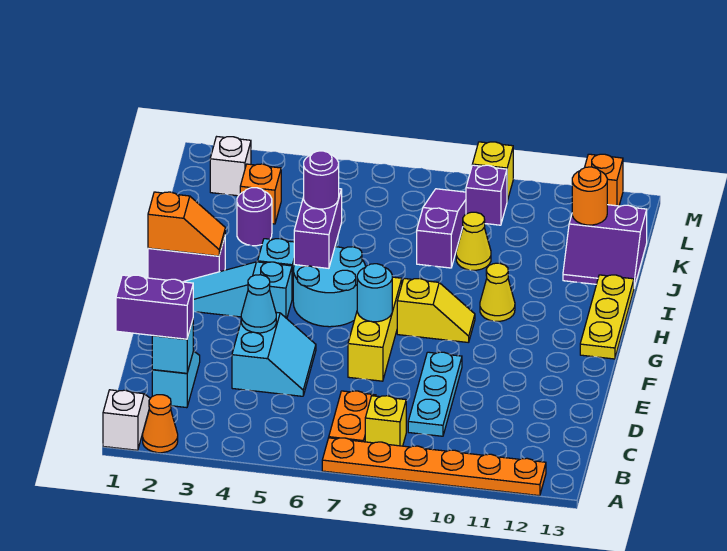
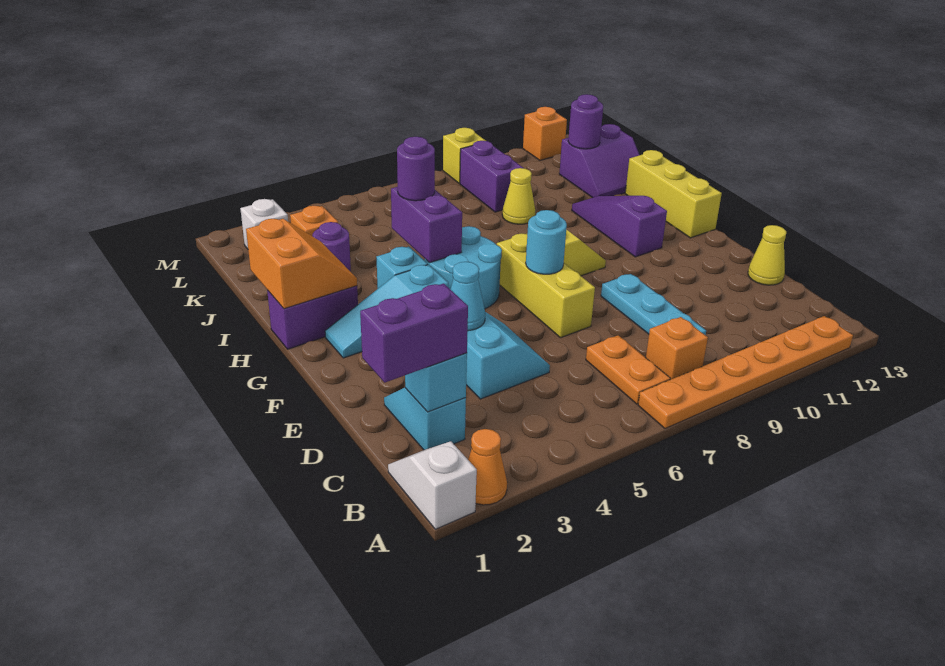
yellow brick B8 level 1 -> orange brick B8 level 1
yellow plate G13:I13 level 1 -> yellow brick G13:I13 level 1
orange slope H1:H2 level 2 top 1 -> orange slope H1:I2 level 2 top 1
yellow cone H10 level 1 -> yellow cone D13 level 1
purple slope J8:L8 level 1 top J -> purple slope G11:I11 level 1 top G
orange round brick K12 level 2 -> purple round brick K12 level 2
purple brick L9 level 1 -> purple brick K9:L9 level 1

